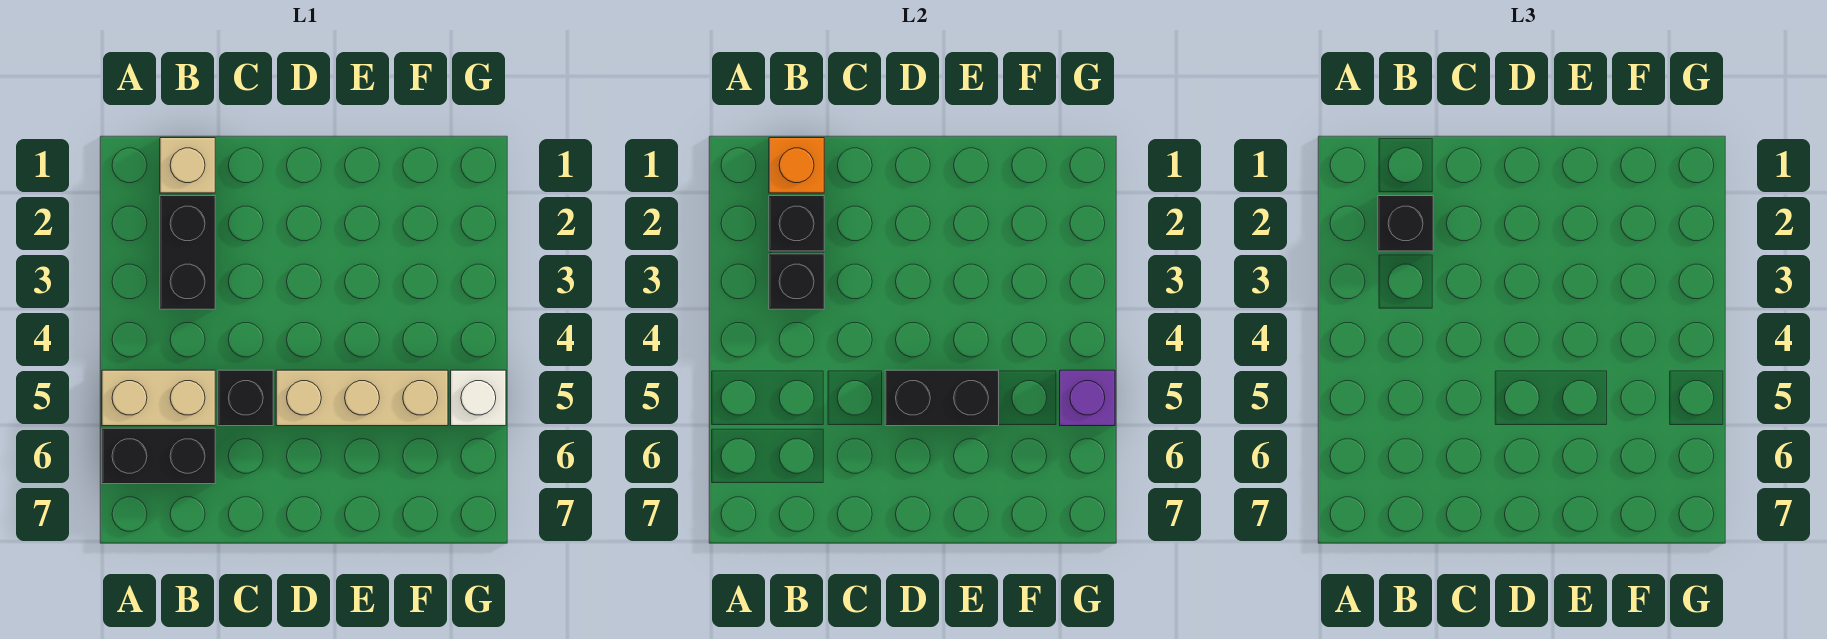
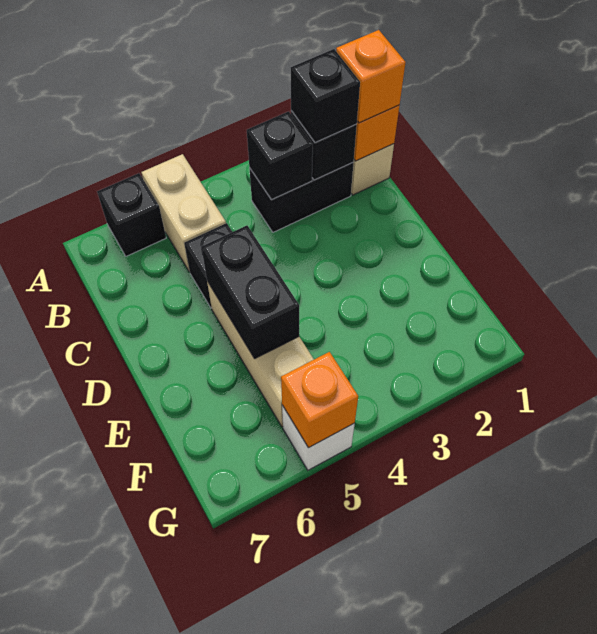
black brick A6:B6 level 1 -> black brick A6 level 1
none -> orange brick B1 level 3
purple brick G5 level 2 -> orange brick G5 level 2

